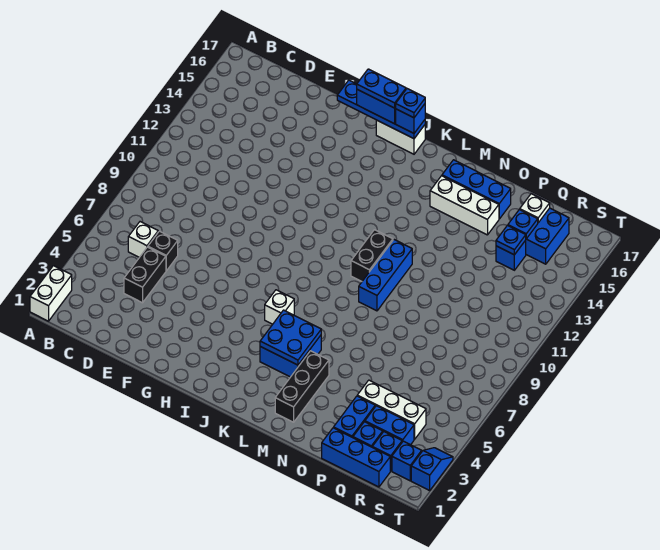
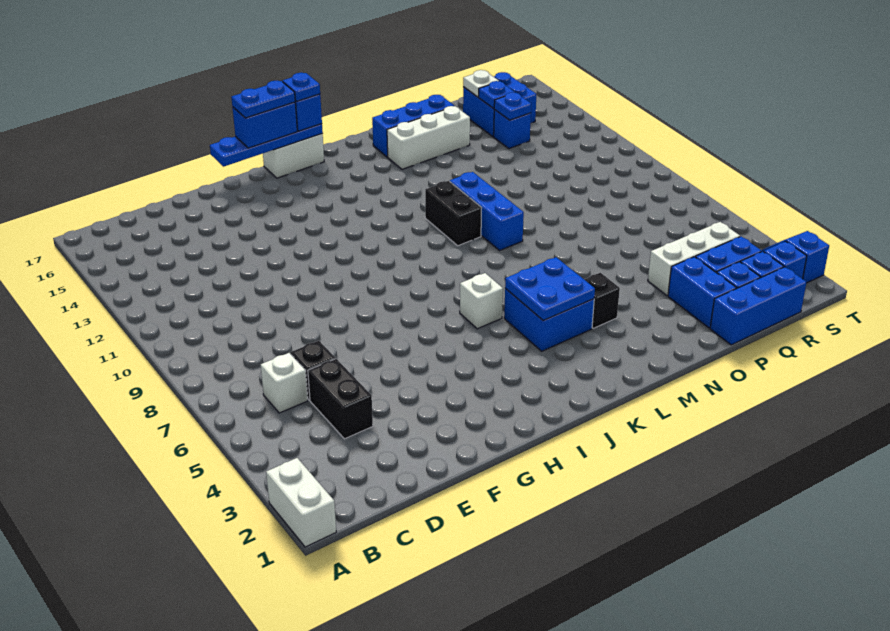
black brick M2:M4 level 1 -> black brick M4 level 1

